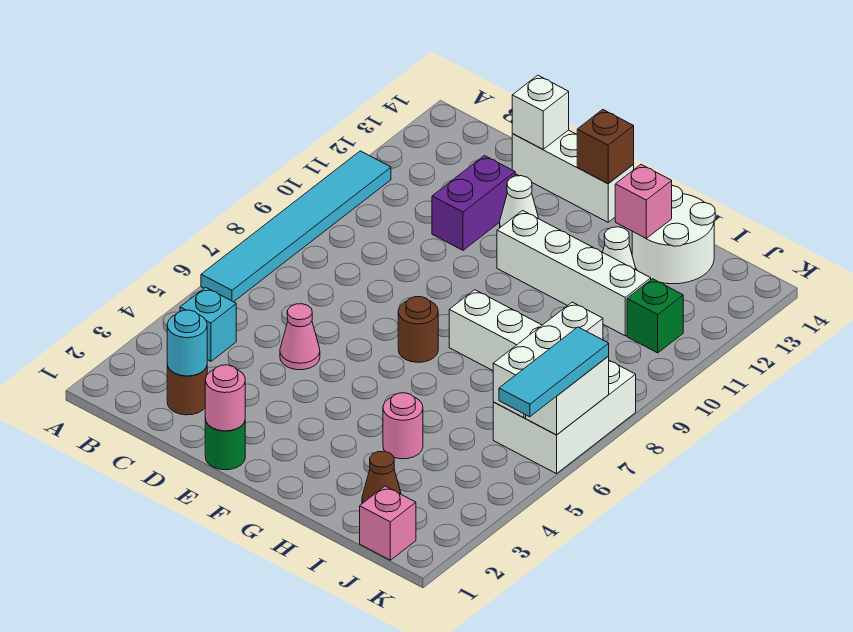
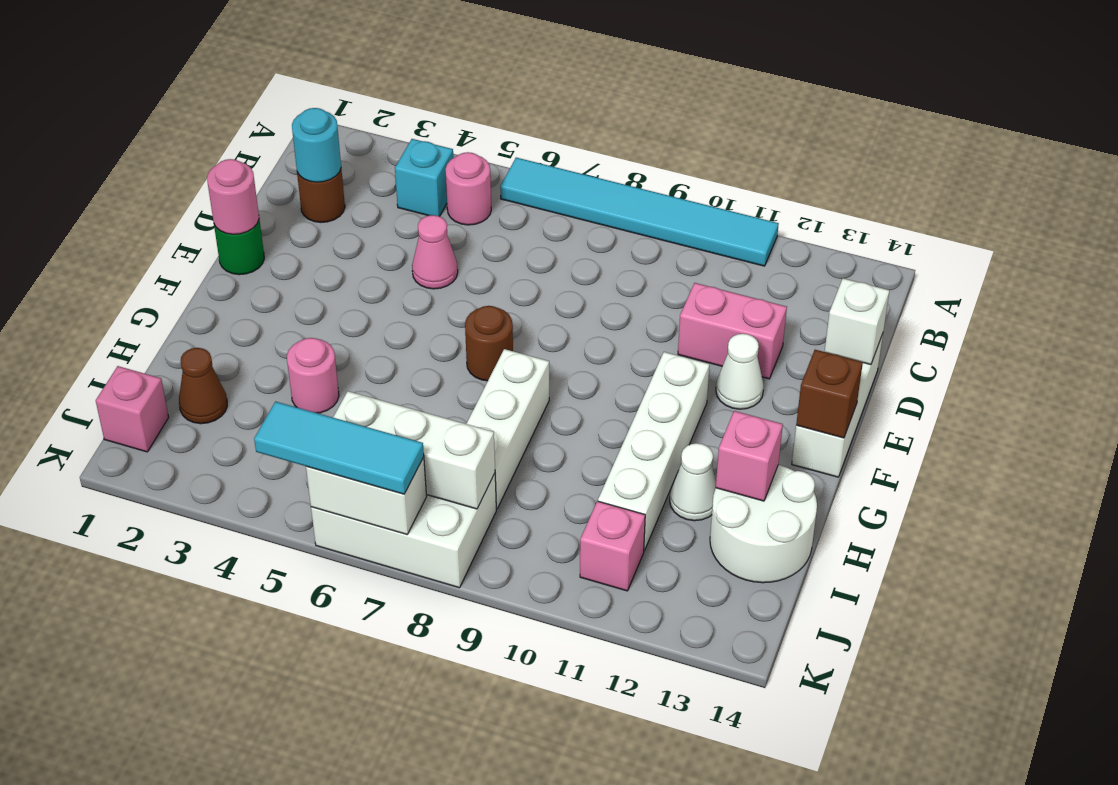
none -> pink round brick B5 level 1
purple brick D11:D12 level 1 -> pink brick D11:D12 level 1
green brick J11 level 1 -> pink brick J11 level 1

